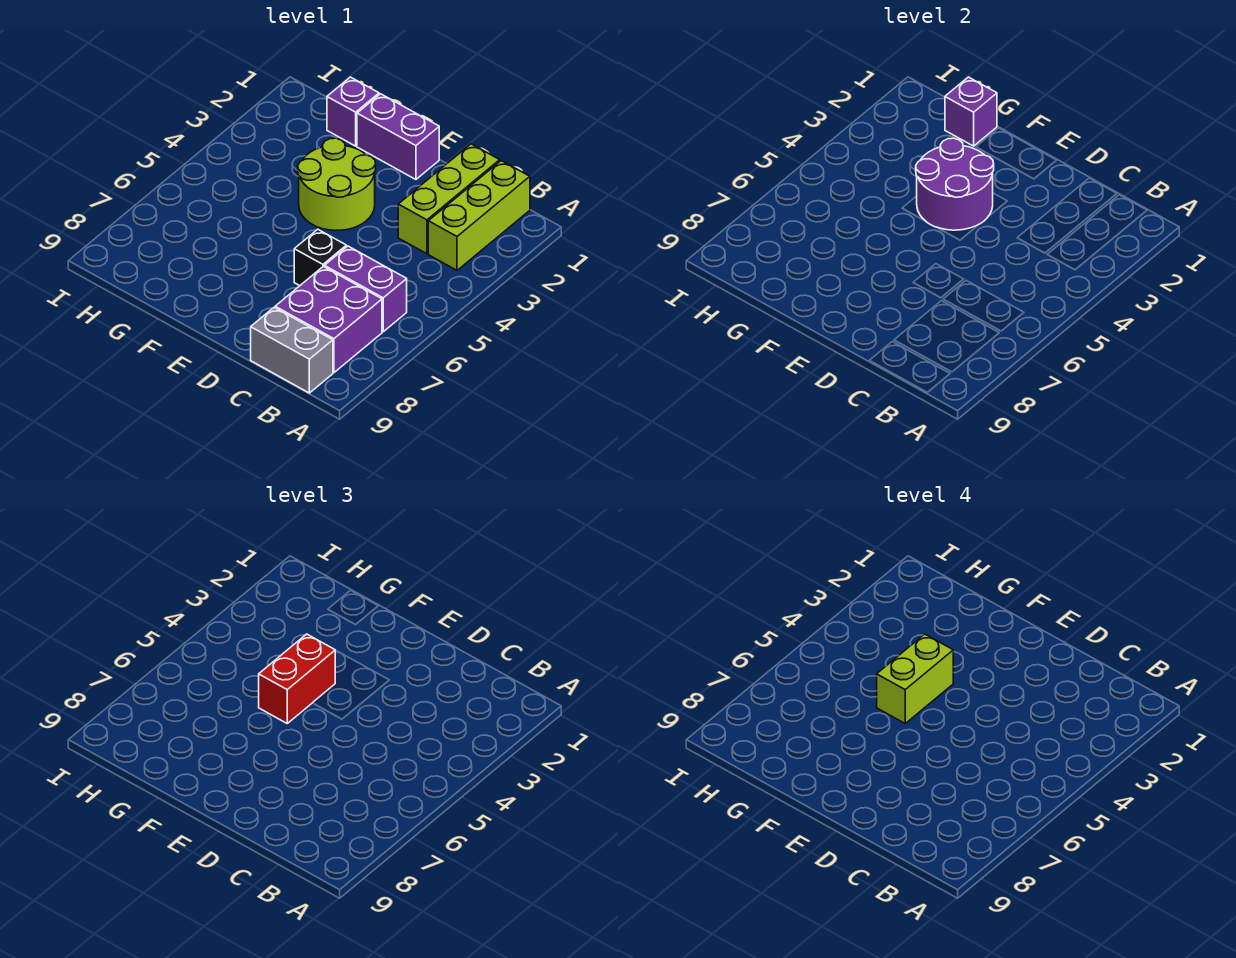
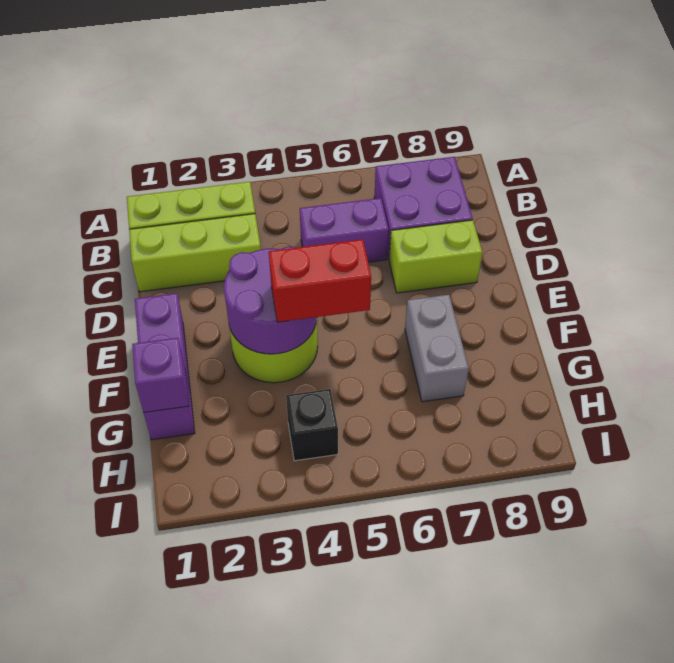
purple brick B6:C6 level 1 -> purple brick C5:C6 level 1
grey brick B9:C9 level 1 -> grey brick F7:G7 level 1
black brick D6 level 1 -> black brick H4 level 1
lime brick F4:F5 level 4 -> lime brick D7:D8 level 1

